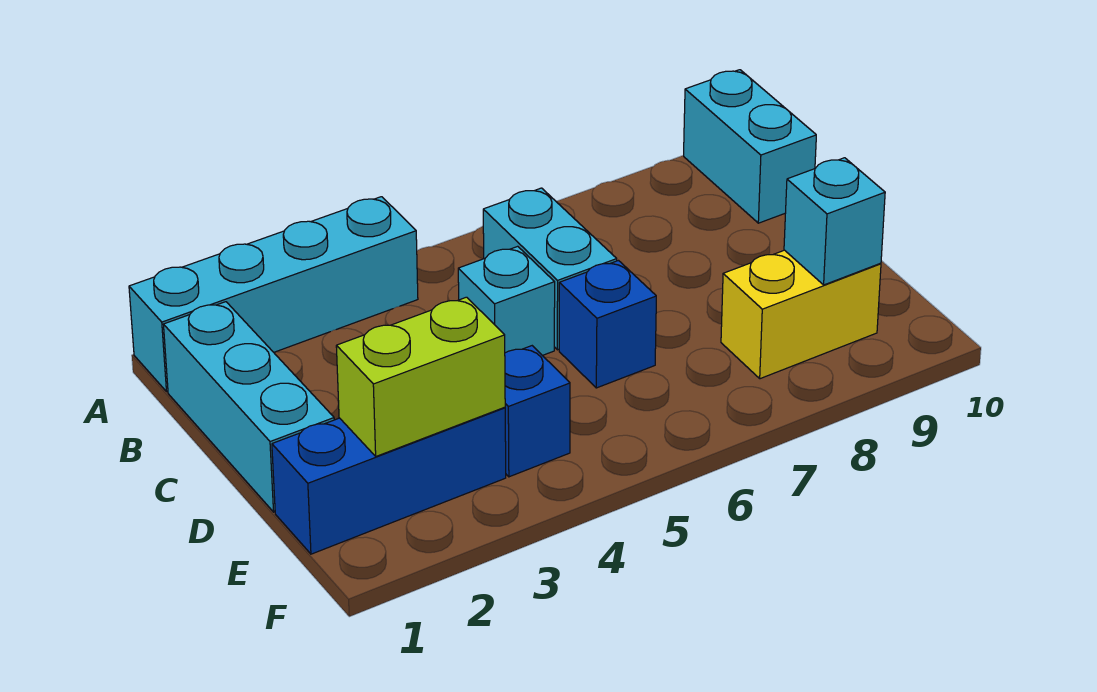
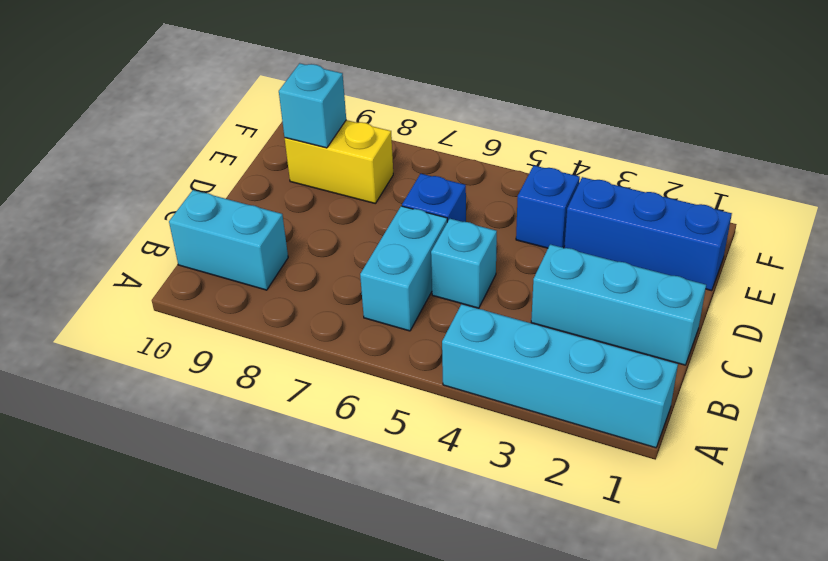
cyan brick A10:B10 level 1 -> cyan brick B9:B10 level 1
cyan brick B1:D1 level 1 -> cyan brick C1:C3 level 1
lime brick E2:E3 level 2 -> none

